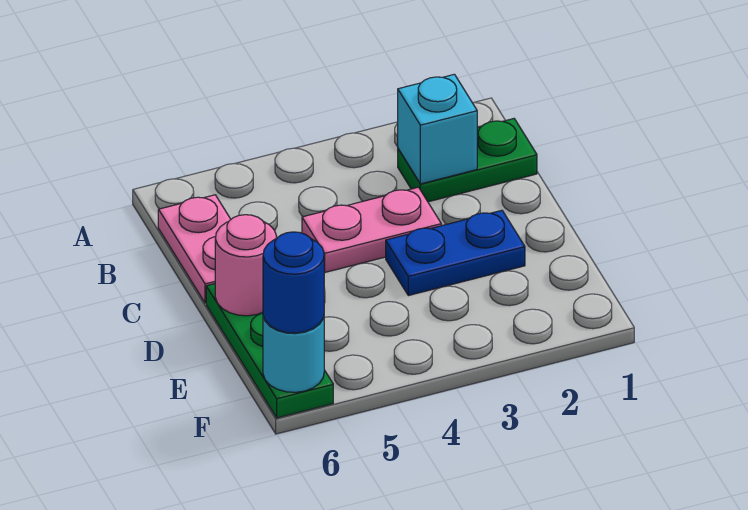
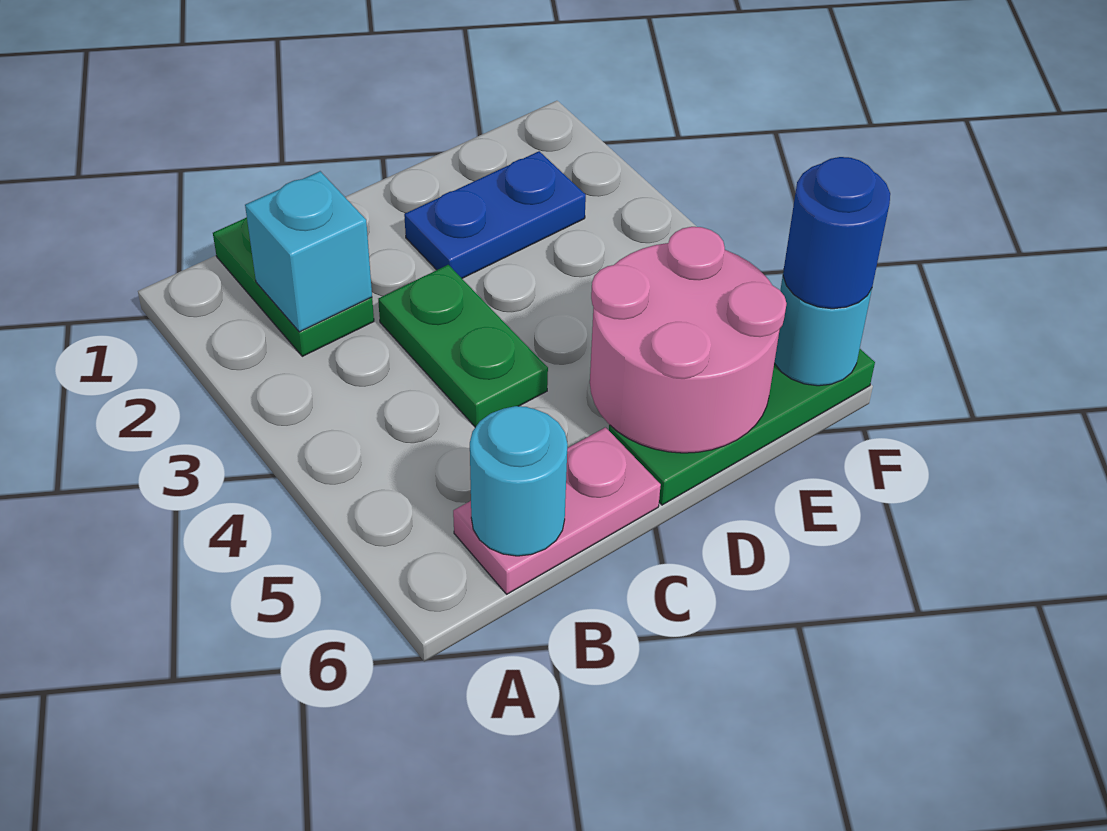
none -> cyan round brick B6 level 2
pink plate C3:C4 level 1 -> green plate C3:C4 level 1
blue plate D2:D3 level 1 -> blue plate D2:E2 level 1
pink round brick D6 level 2 -> pink round brick D5:E6 level 2

